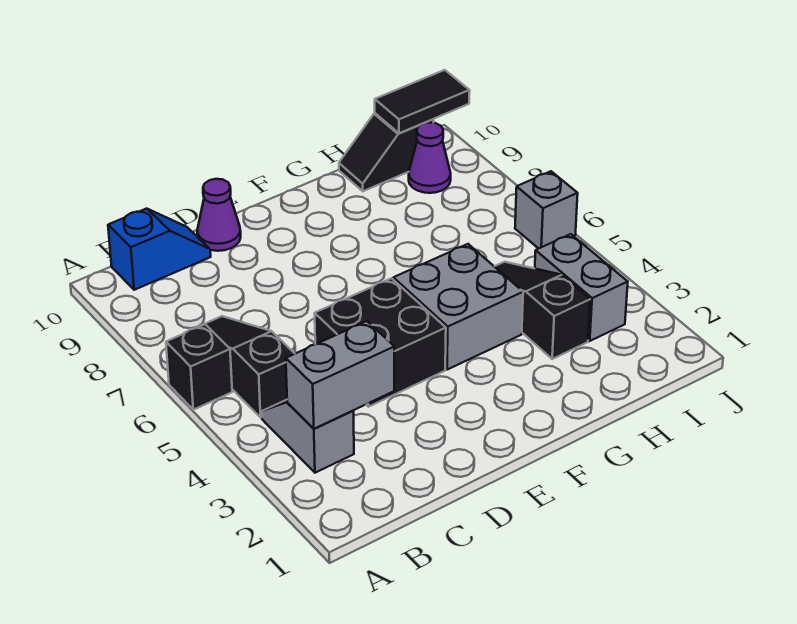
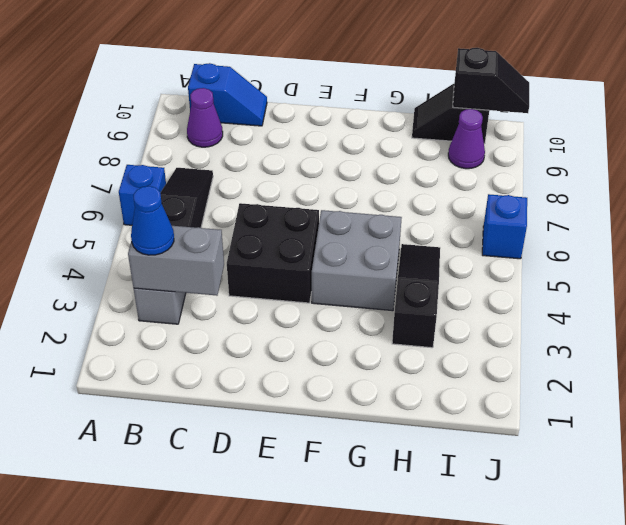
black brick A6 level 1 -> blue brick A6 level 1
none -> blue cone B3 level 3
purple cone D10 level 1 -> purple cone B9 level 1
grey brick I3:I4 level 1 -> none
black tile I10:J10 level 2 -> black slope I10:J10 level 2 top I
grey brick J6 level 1 -> blue brick J6 level 1

